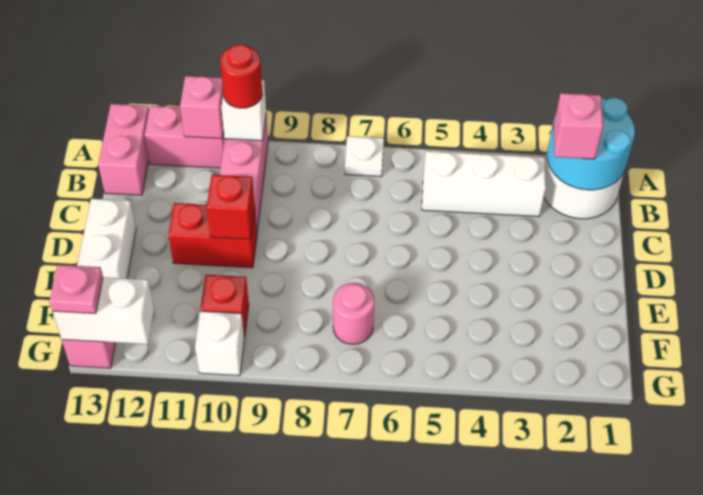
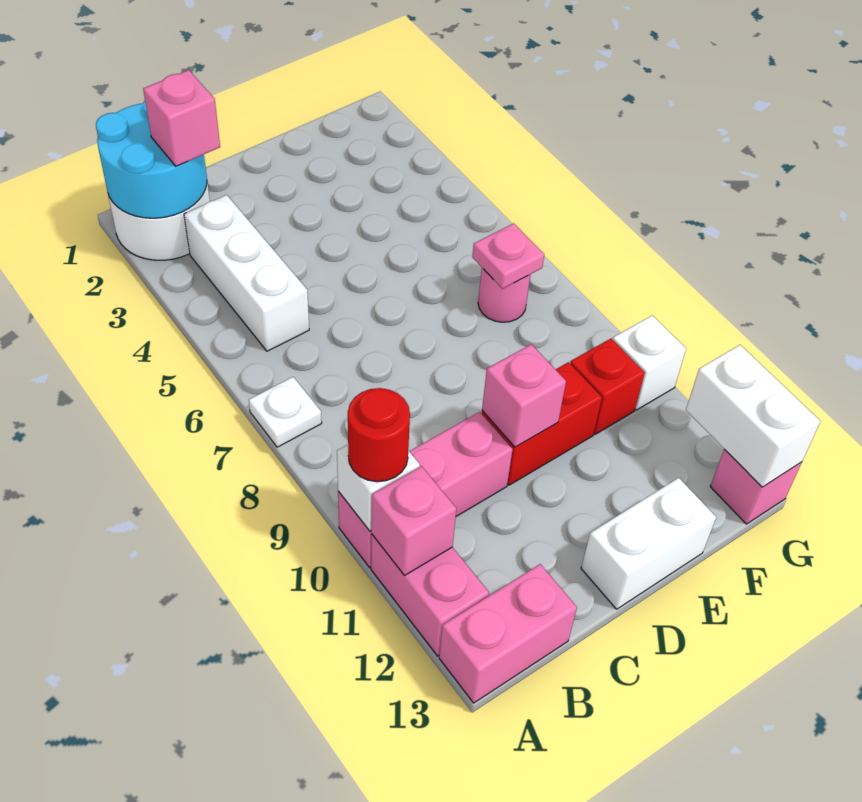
red brick D10:D11 level 1 -> red brick D10:E10 level 1
red brick D10 level 2 -> pink brick D10 level 2
pink plate G13 level 3 -> pink plate F7 level 2

